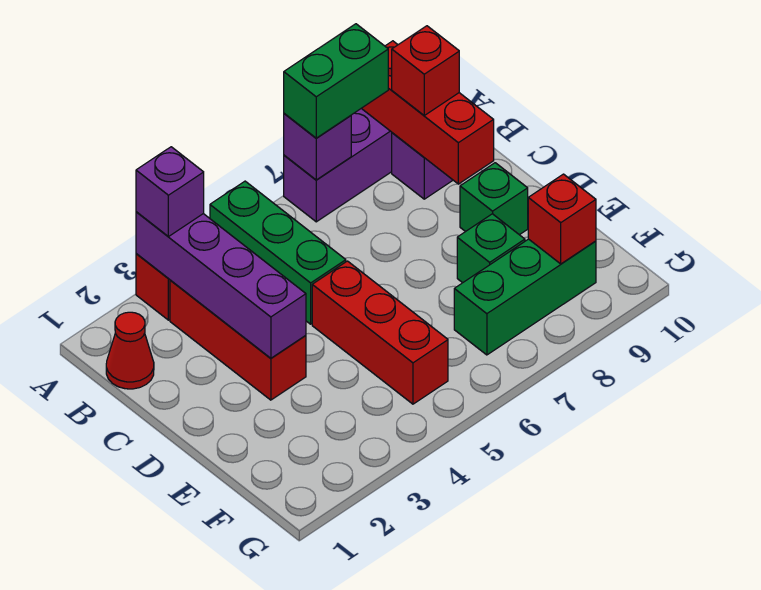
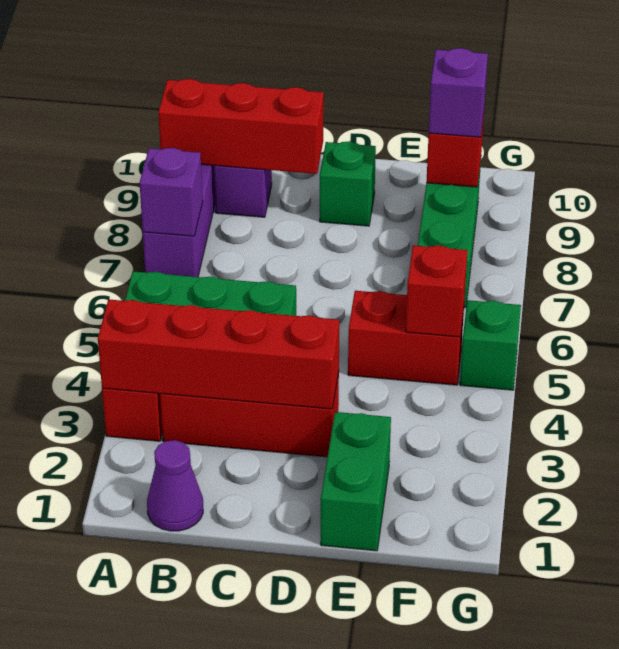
purple brick A3:D3 level 2 -> red brick A3:D3 level 2
purple brick A3 level 3 -> purple brick F9 level 3
green brick A7:A8 level 3 -> green brick E1:E2 level 1
red cone B1 level 1 -> purple cone B1 level 1
red brick B9 level 3 -> red brick F5 level 2
red brick D5:F5 level 1 -> red brick E5:F5 level 1
green brick E8 level 1 -> green brick G5 level 1

